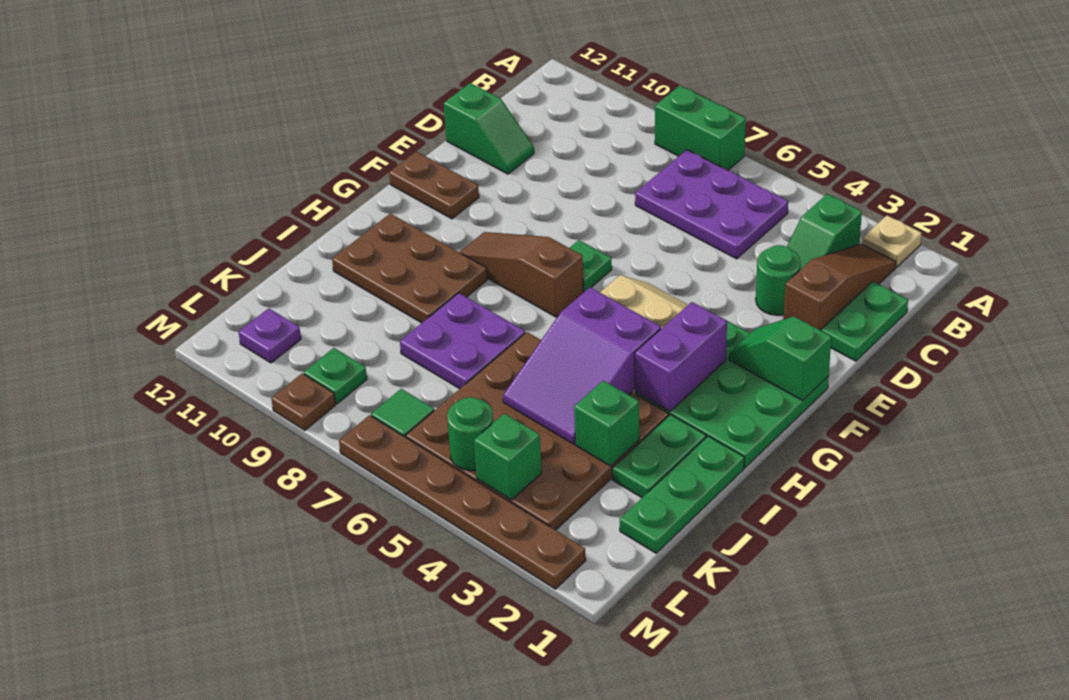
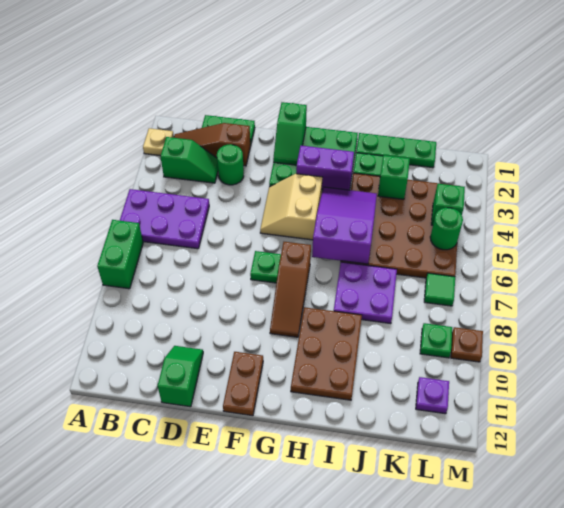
purple plate B5:C7 level 1 -> purple plate A5:C6 level 1
purple slope H4:J5 level 2 top H -> purple slope H4:I6 level 2 top 6
brown plate M2:M7 level 1 -> none

